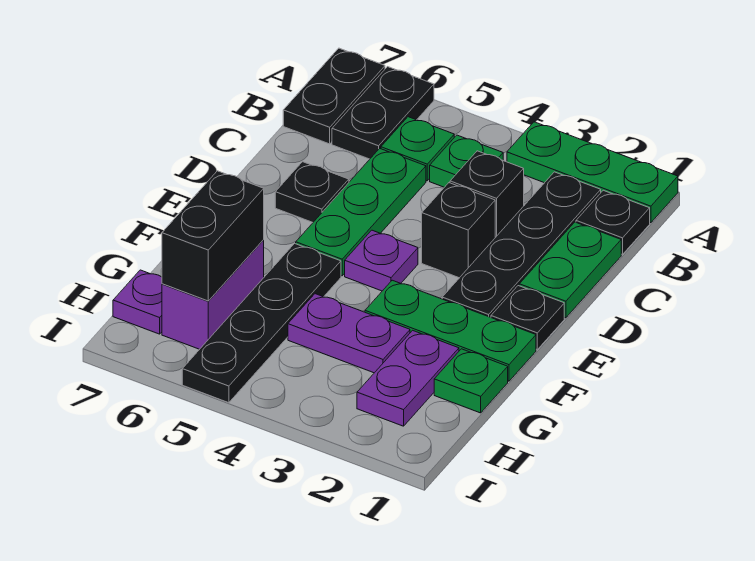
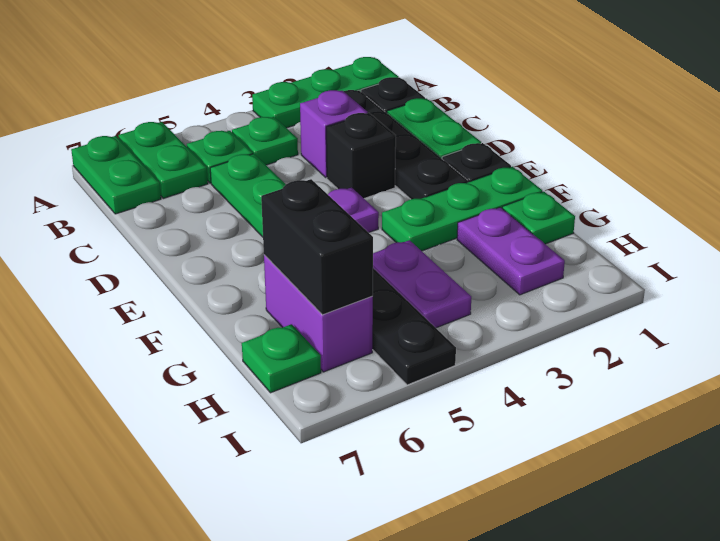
black plate A6:B6 level 1 -> green plate A6:B6 level 1
black plate A7:B7 level 1 -> green plate A7:B7 level 1
black brick C3 level 1 -> purple brick C3 level 1
black plate D6 level 1 -> none
purple plate G3:G4 level 1 -> purple plate G4:H4 level 1
purple plate H7 level 1 -> green plate H7 level 1

